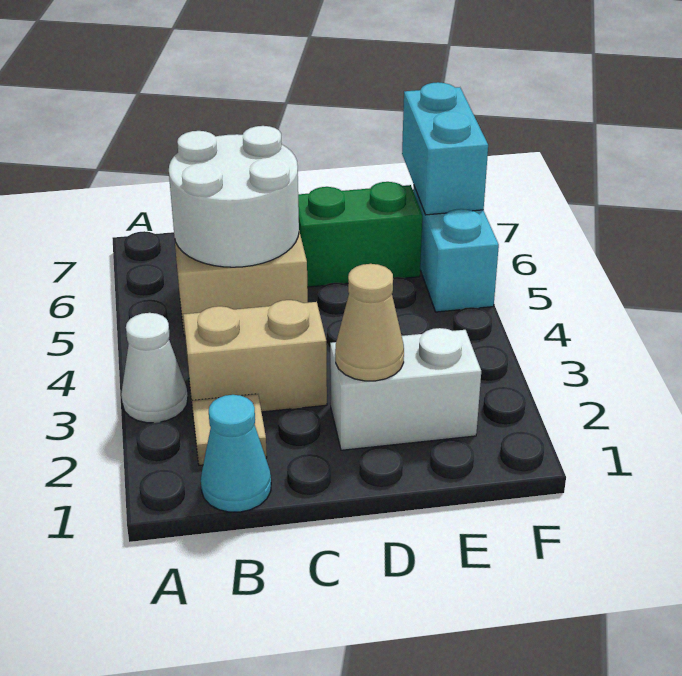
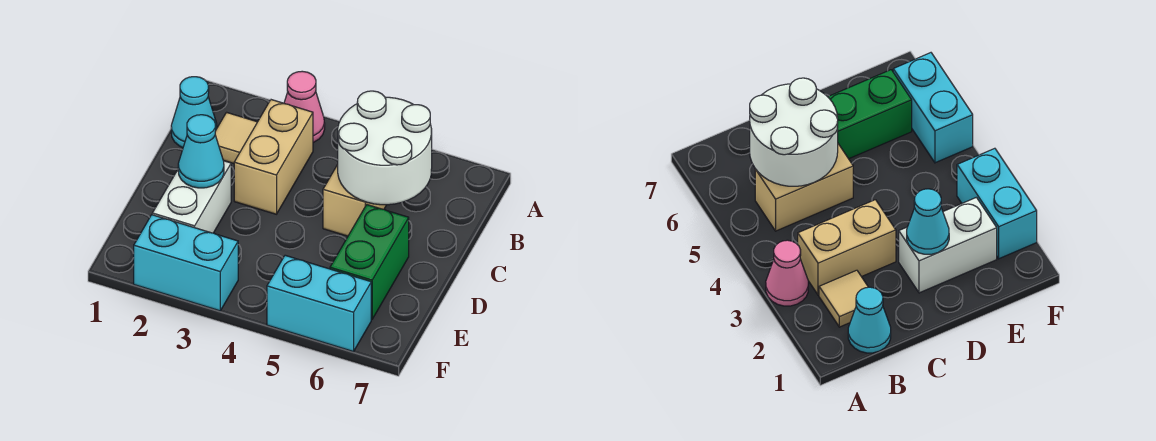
white cone A3 level 1 -> pink cone A3 level 1
tan cone D2 level 2 -> cyan cone D2 level 2
cyan brick F6:F7 level 2 -> cyan brick F2:F3 level 1

